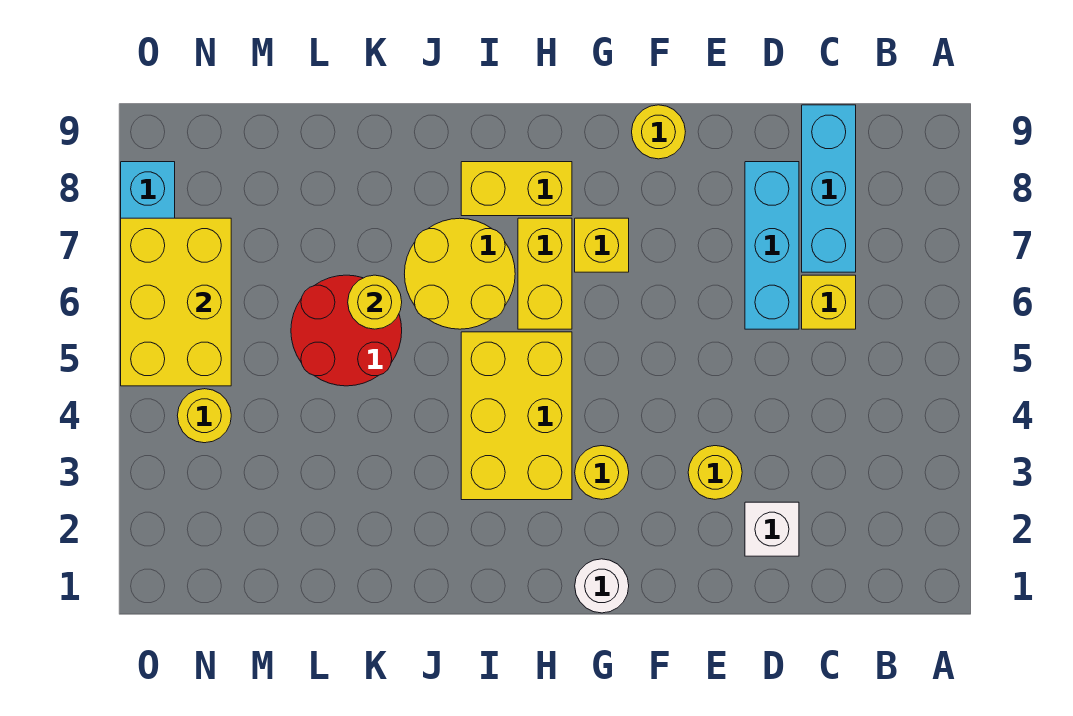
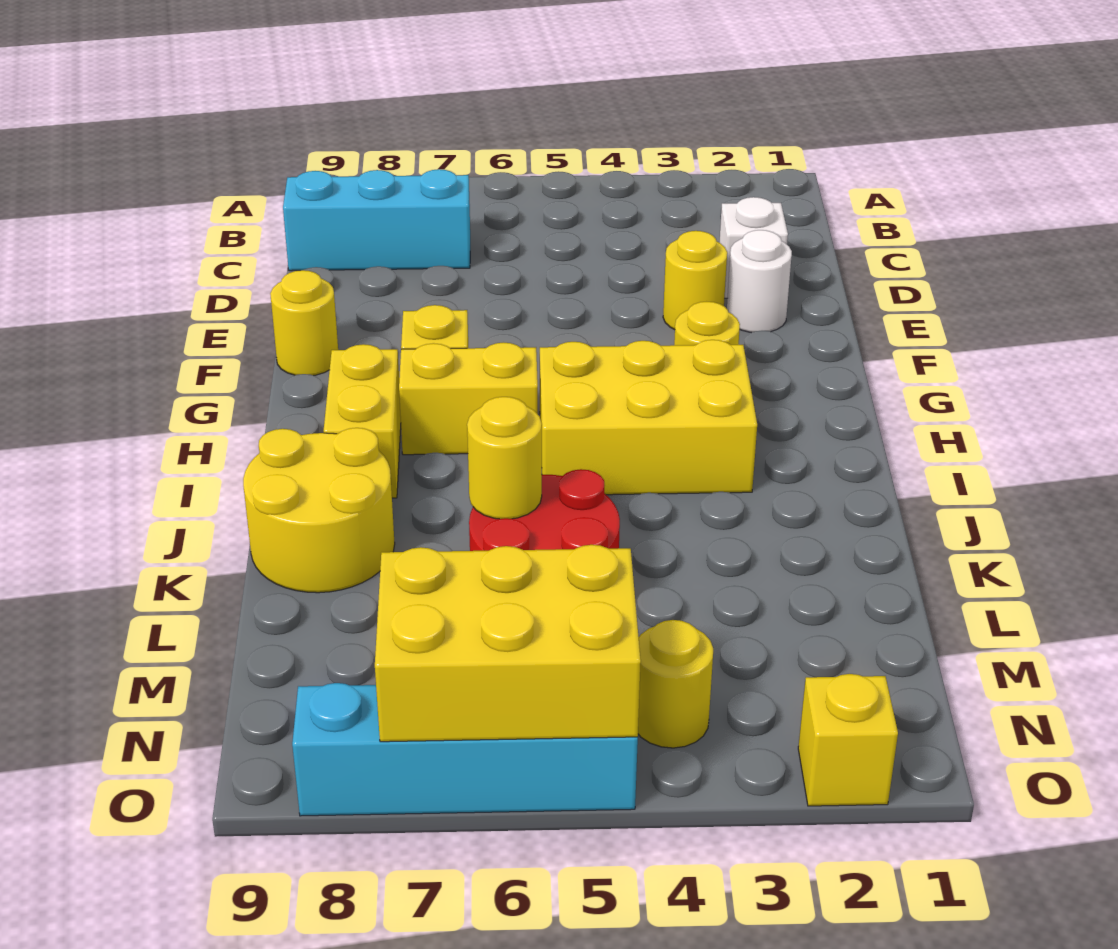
yellow brick C6 level 1 -> yellow brick O2 level 1
cyan brick D6:D8 level 1 -> none
white round brick G1 level 1 -> white round brick E2 level 1
yellow round brick I6:J7 level 1 -> yellow round brick J8:K9 level 1

